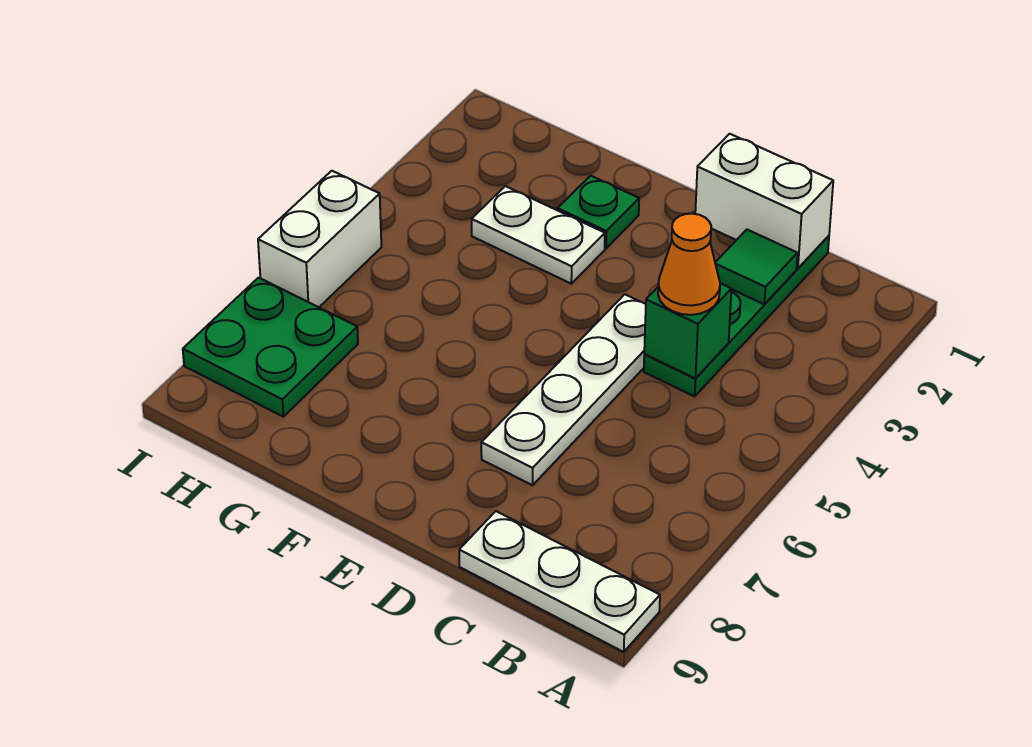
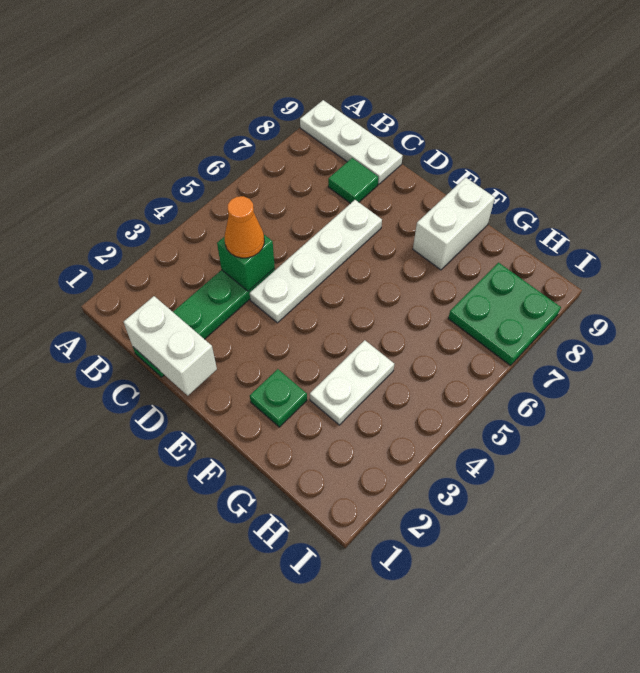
green tile C2 level 2 -> green tile C8 level 1
white plate F3:G3 level 1 -> white plate G3:G4 level 1
white brick I5:I6 level 1 -> white brick F8:F9 level 1

